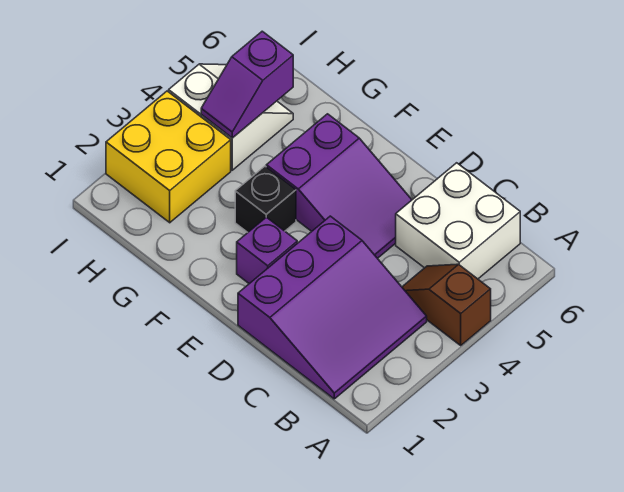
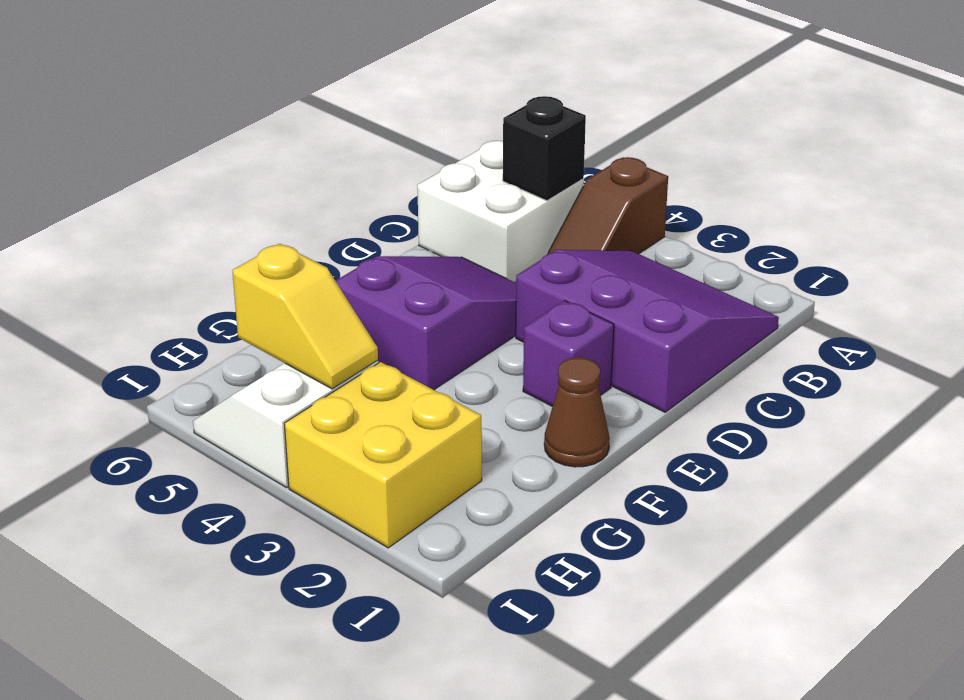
none -> brown cone F1 level 1
black brick F3 level 1 -> black brick B5 level 2
purple slope H4:H5 level 2 top 5 -> yellow slope H4:H5 level 2 top 5

